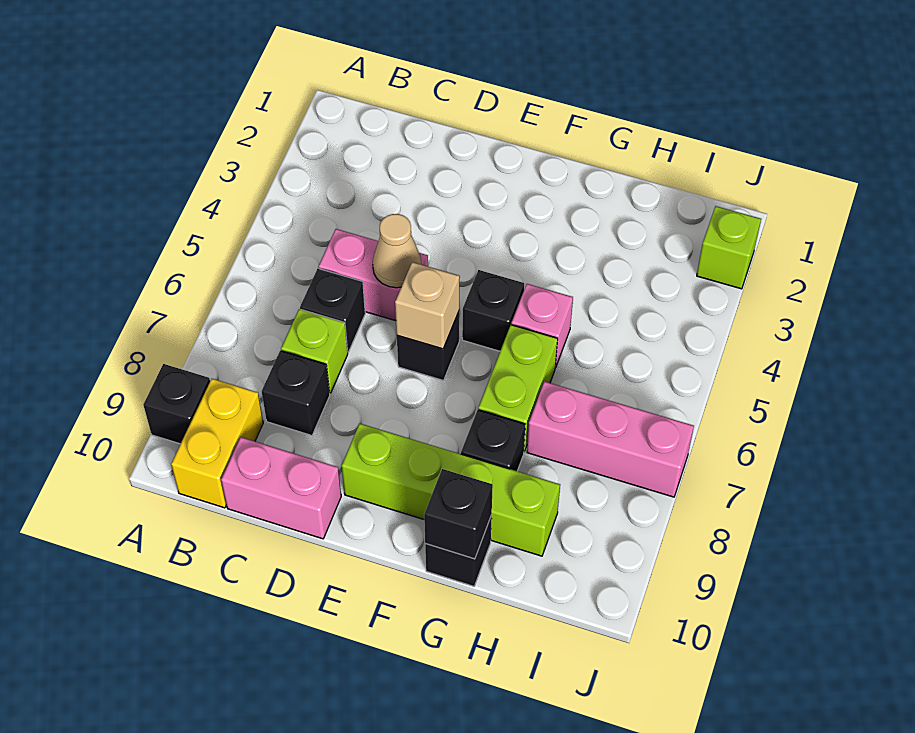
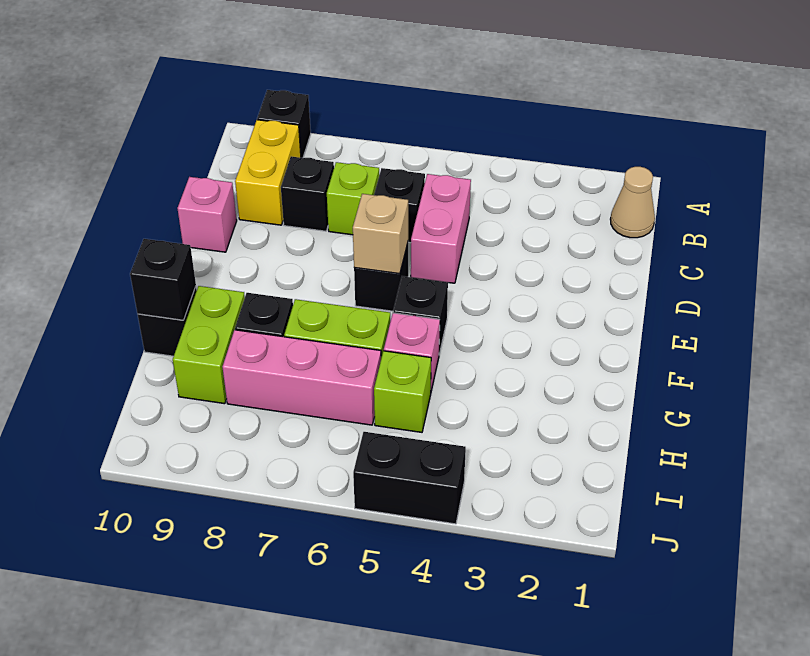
yellow brick B9:B10 level 1 -> yellow brick B9:C9 level 1
pink brick C10:D10 level 1 -> pink brick D10 level 1
tan cone D5 level 2 -> tan cone B1 level 1
lime brick E9:H9 level 1 -> lime brick G9:H9 level 1
pink brick H7:J7 level 1 -> pink brick H6:H8 level 1
lime brick J2 level 1 -> lime brick H5 level 1
none -> black brick J4:J5 level 1

